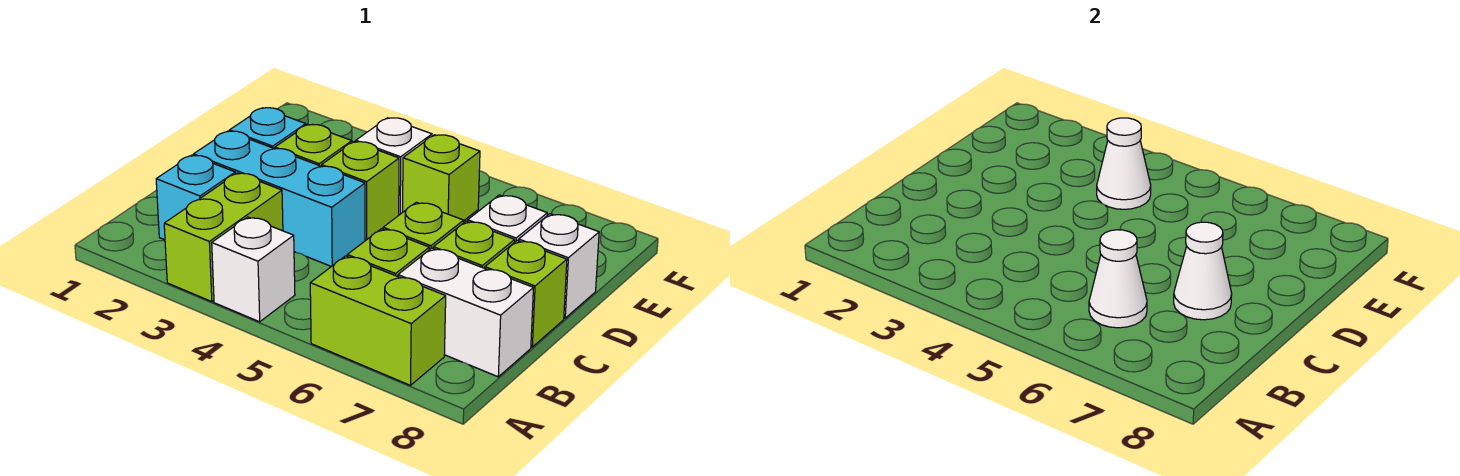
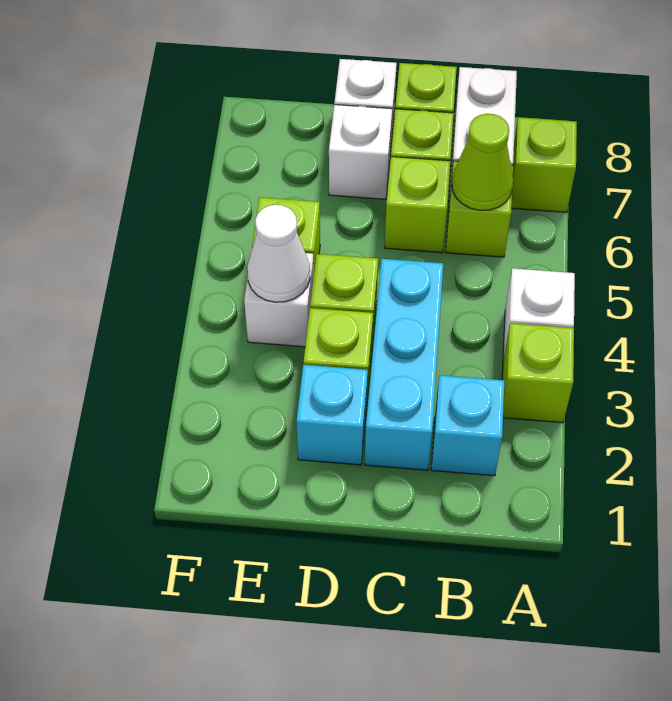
lime brick A3:B3 level 1 -> lime brick A3 level 1
lime brick A6:A7 level 1 -> lime brick A7 level 1
white cone B6 level 2 -> lime cone B6 level 2
white cone C7 level 2 -> none

